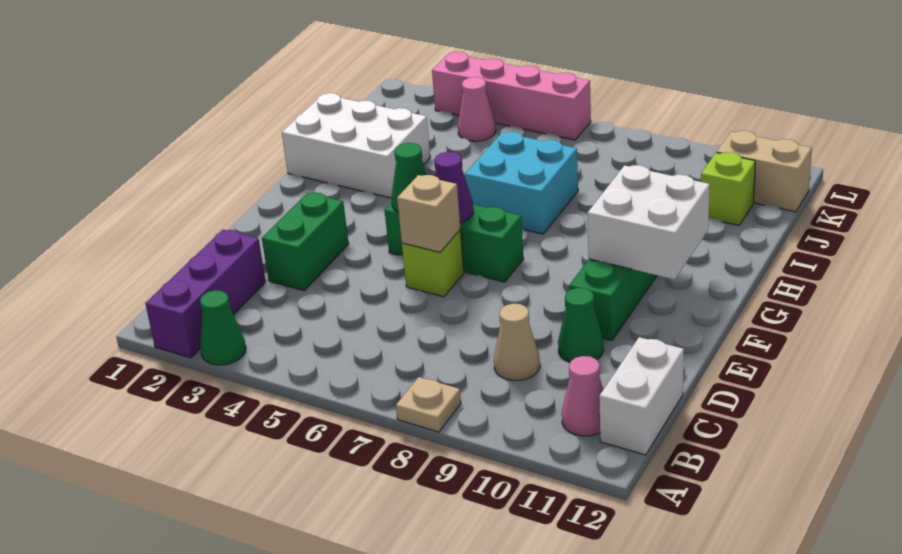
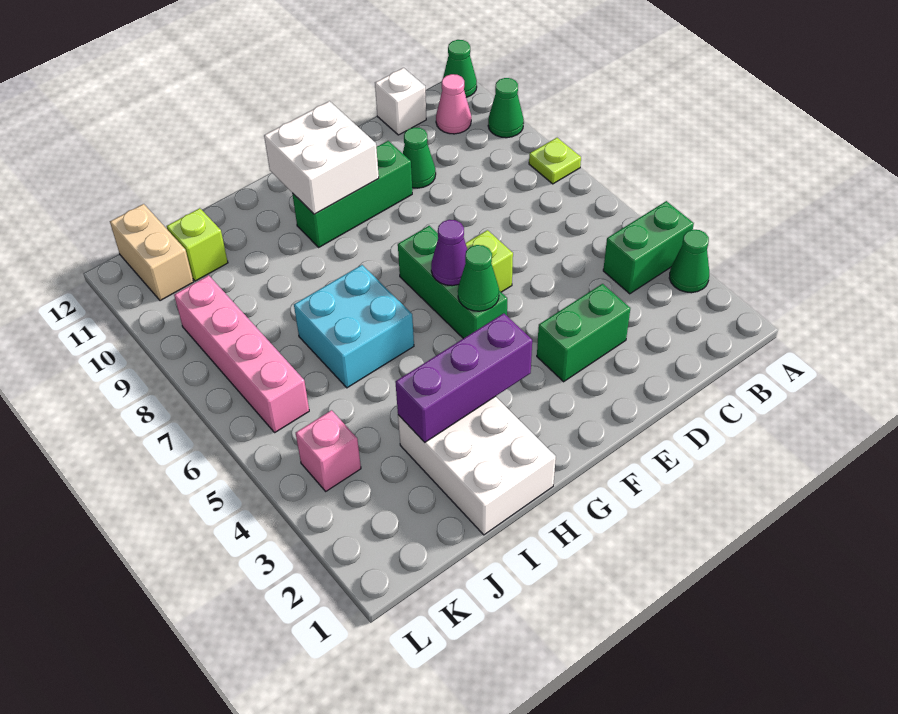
purple brick A2:C2 level 1 -> purple brick G3:I3 level 2
none -> green brick A4:B4 level 1
tan plate A8 level 1 -> lime plate A8 level 1
none -> green cone A10 level 1
none -> green cone A12 level 1
white brick B12:C12 level 1 -> white brick C12 level 1
tan cone C9 level 1 -> none
tan brick E6 level 2 -> none
pink cone K4 level 1 -> pink brick K4 level 1
pink brick L3:L6 level 1 -> pink brick K6:K9 level 1

